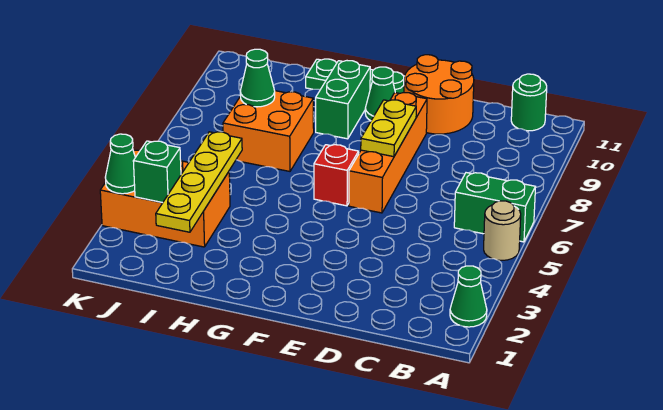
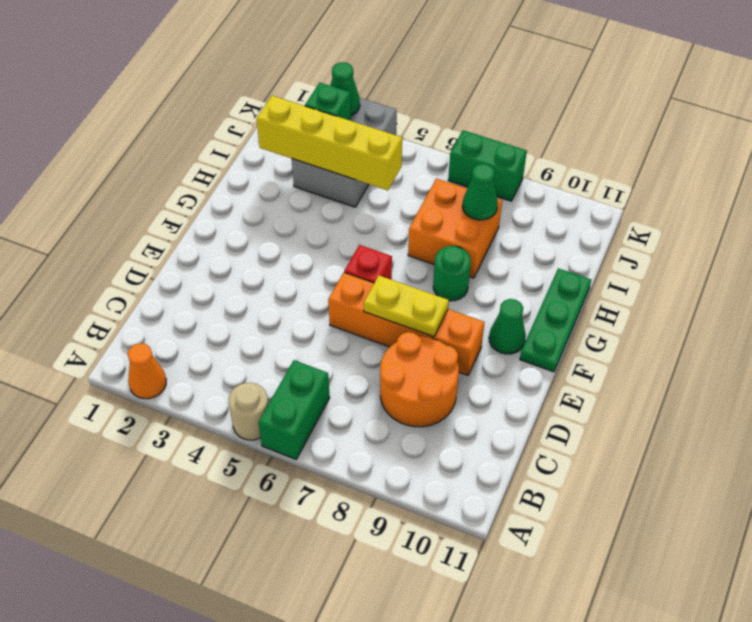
green cone A2 level 1 -> orange cone A2 level 1
green round brick B11 level 1 -> green round brick G8 level 1
orange round brick D10:E11 level 1 -> orange round brick C8:D9 level 1
green brick G9:G10 level 1 -> green brick K7:K8 level 1
yellow plate I2:I5 level 2 -> yellow brick I2:I5 level 2
orange brick I3:K4 level 1 -> grey brick I3:K4 level 1

